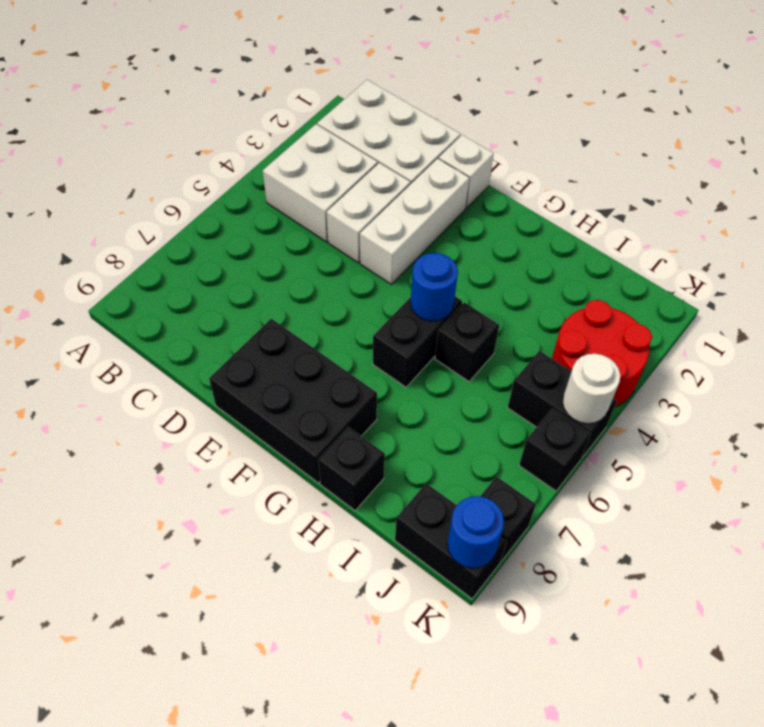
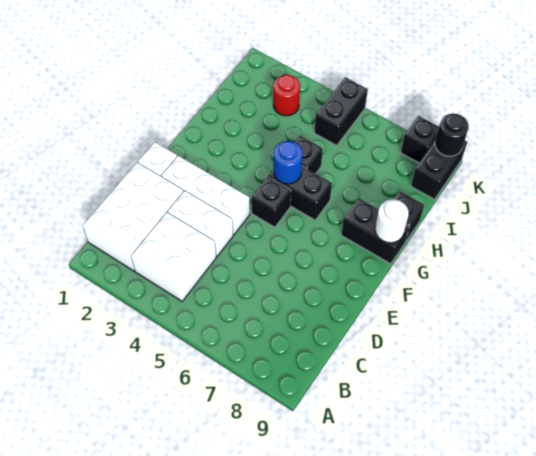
black brick E8:G9 level 1 -> black brick G8:G9 level 1
red round brick J3:K4 level 1 -> red round brick J3 level 1
white round brick K5 level 2 -> white round brick G9 level 2
black brick K6 level 1 -> black brick F5 level 1
blue round brick K9 level 2 -> black round brick K9 level 2

